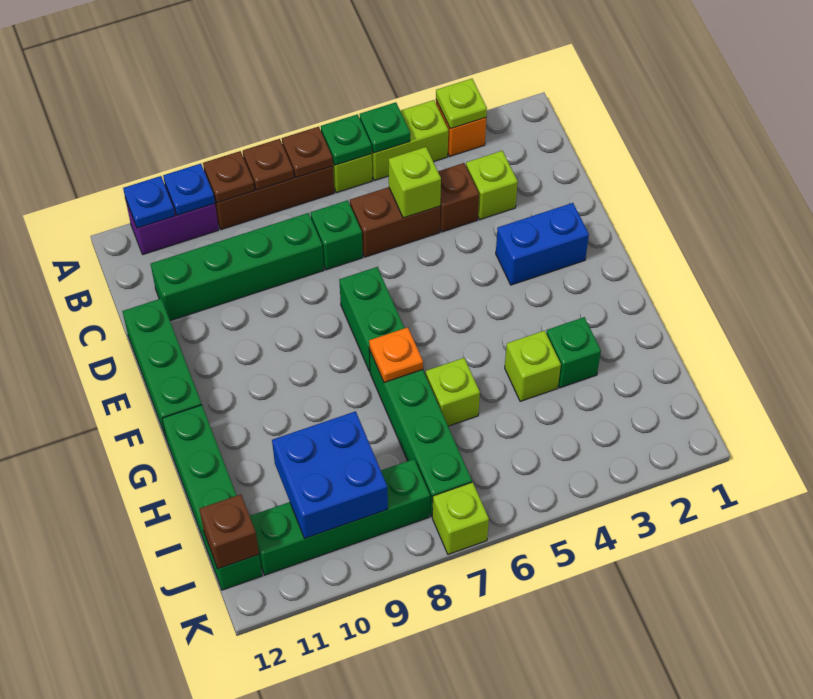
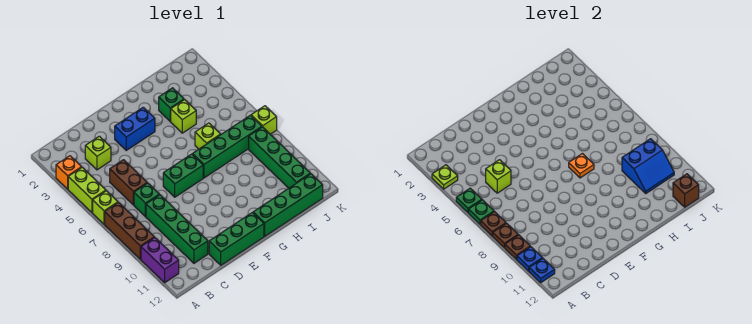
brown brick C4 level 1 -> none
blue brick E2:E3 level 1 -> blue brick E3:F3 level 1
blue brick I9:J10 level 2 -> blue slope I9:J10 level 2 top 9

